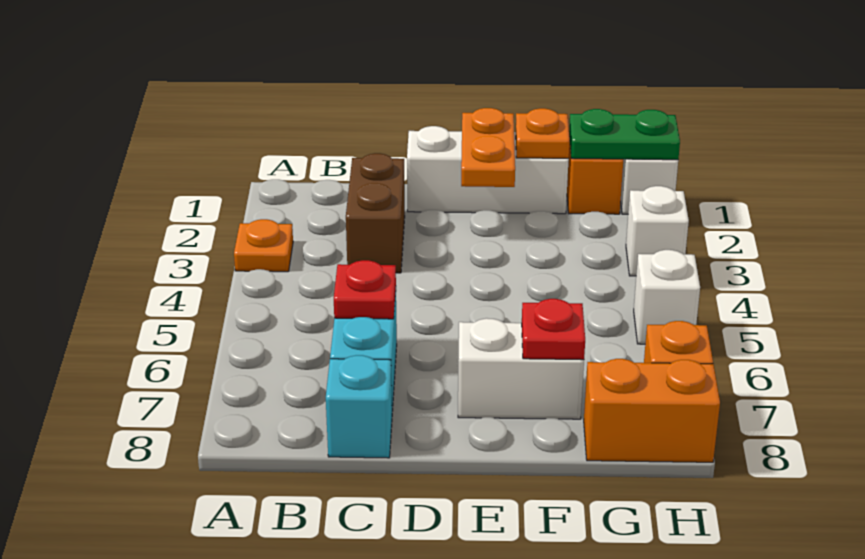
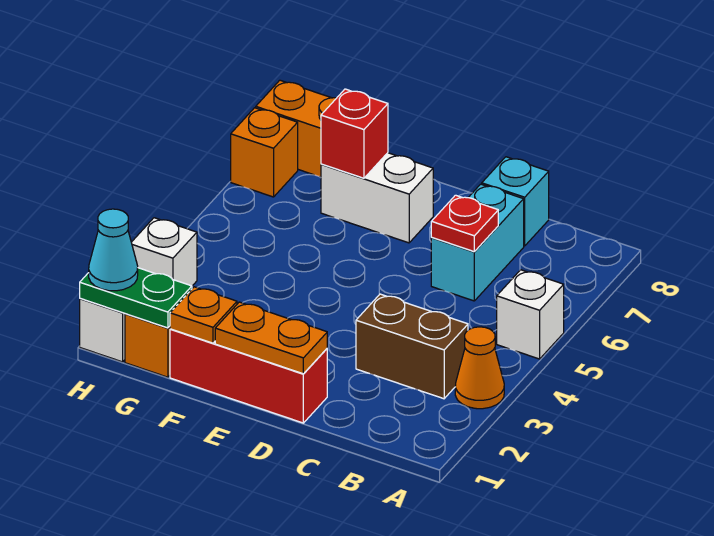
orange plate A3 level 1 -> orange cone A3 level 1
brown brick C2:C3 level 1 -> brown brick B3:C3 level 1
white brick D1:F1 level 1 -> red brick D1:F1 level 1
orange plate E1:E2 level 2 -> orange plate D1:E1 level 2
red plate F7 level 2 -> red brick F7 level 2
none -> cyan cone H1 level 3
white brick H5 level 1 -> white brick A5 level 1

